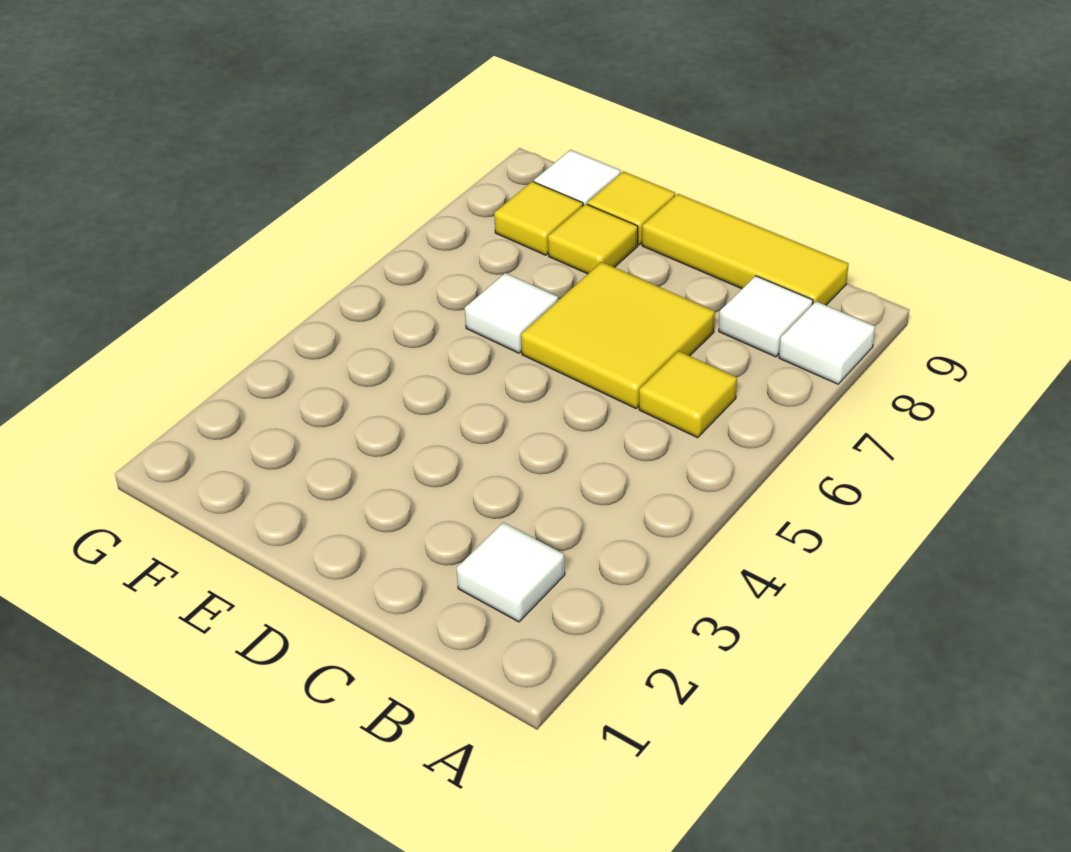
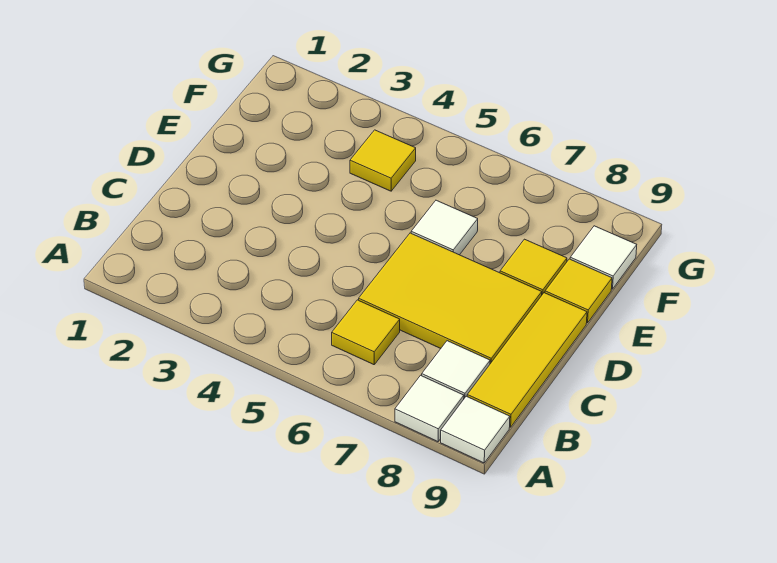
white tile B2 level 1 -> white tile A9 level 1
yellow tile C6:D7 level 1 -> yellow tile C6:D8 level 1
yellow tile F8 level 1 -> yellow tile F4 level 1

